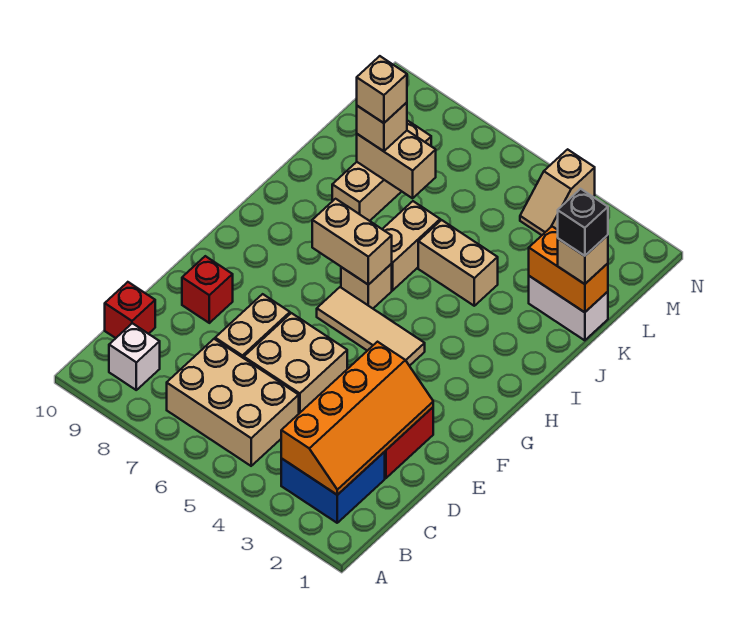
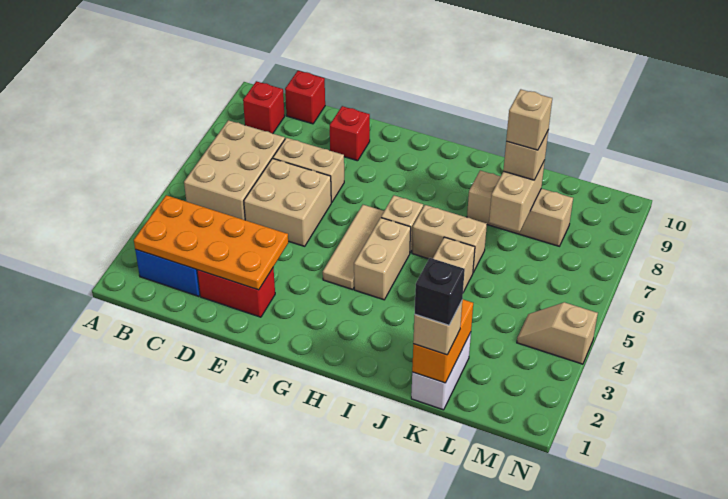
orange slope B2:E3 level 2 top 3 -> orange plate B2:E3 level 2
white brick B9 level 1 -> red brick B9 level 1
tan brick H6:H7 level 2 -> tan brick H4:H5 level 1

